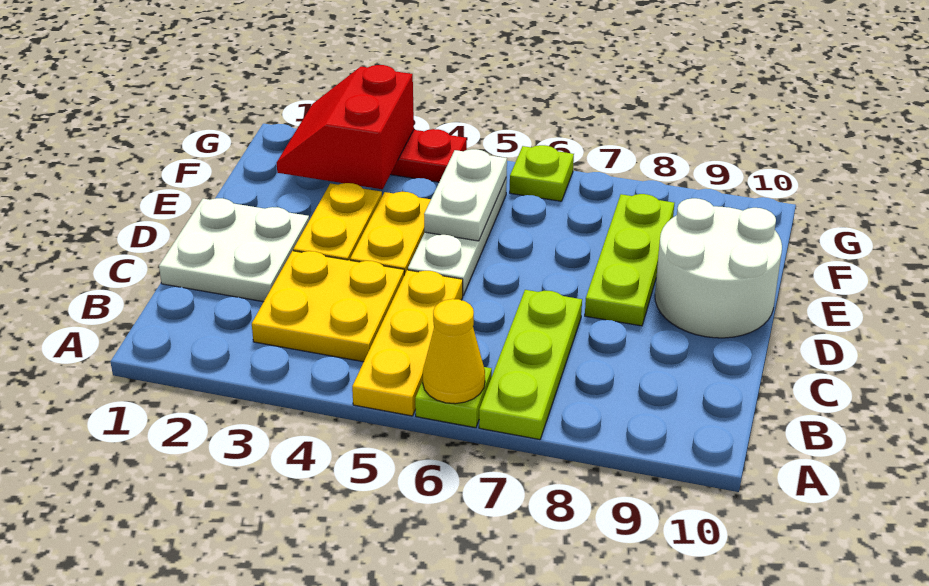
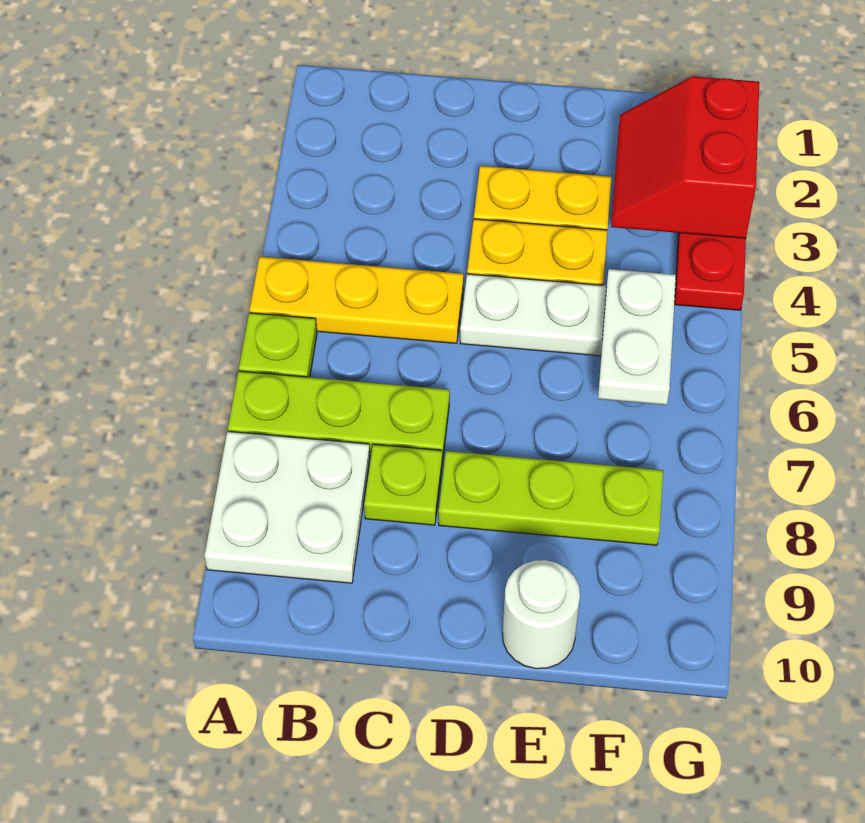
yellow cone A6 level 2 -> none
yellow plate B3:C4 level 1 -> none
white plate C1:D2 level 1 -> white plate A8:B9 level 1
white round brick D9:E10 level 1 -> white round brick E10 level 1
white plate E5:F5 level 2 -> white plate F5:F6 level 2
red slope F2:G3 level 2 top 3 -> red slope F2:G3 level 2 top G
lime plate G6 level 1 -> lime plate C8 level 1

